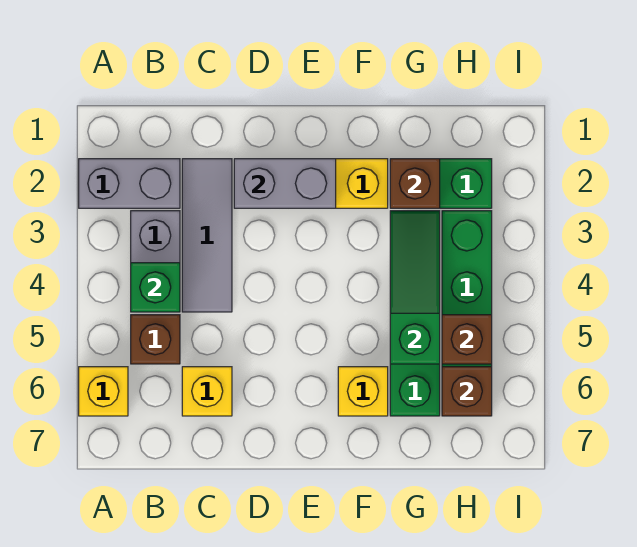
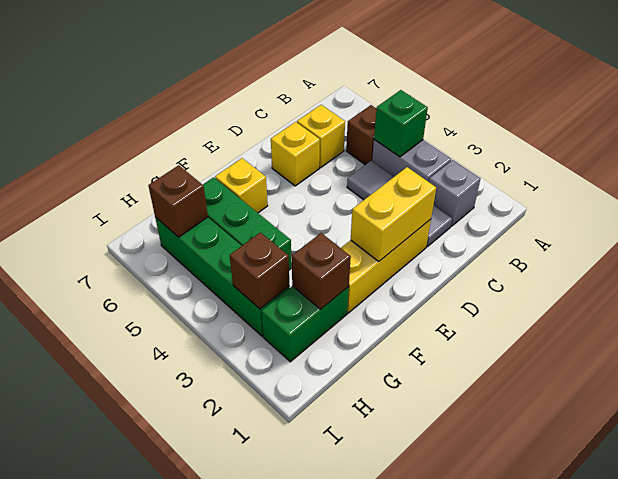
grey brick A2:B2 level 1 -> grey brick B2 level 1
yellow brick A6 level 1 -> yellow brick D6 level 1
grey brick D2:E2 level 2 -> yellow brick D2:E2 level 2
green slope G3:G5 level 2 top 5 -> none
brown brick H5 level 2 -> brown brick H3 level 2

